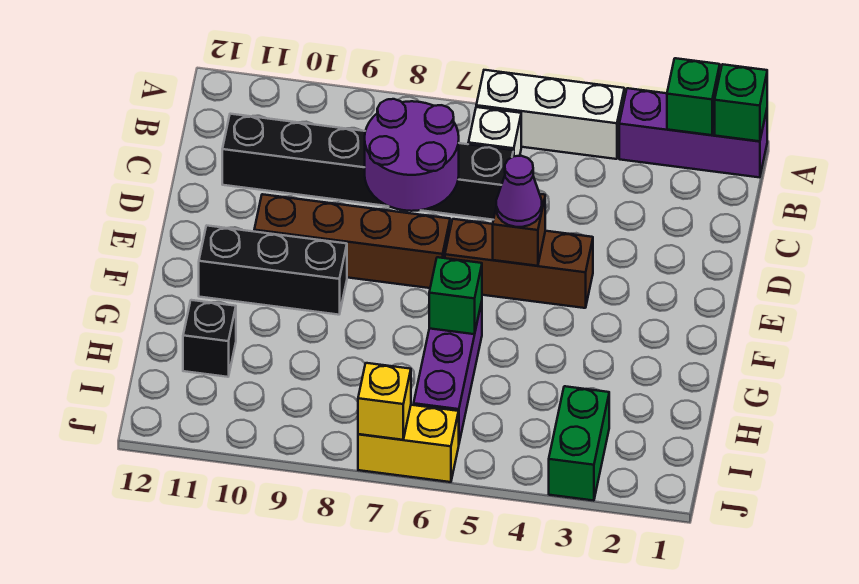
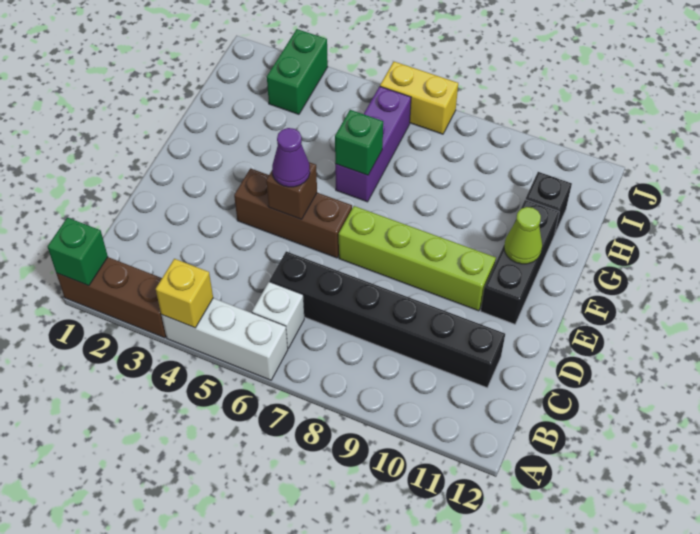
purple brick A1:A3 level 1 -> brown brick A1:A3 level 1
green brick A2 level 2 -> none
purple round brick C7:D8 level 2 -> none
brown brick E7:E10 level 1 -> lime brick E7:E10 level 1
black brick F9:F11 level 1 -> black brick E11:G11 level 1
none -> lime cone F11 level 2
yellow brick J7 level 2 -> yellow brick A4 level 2

